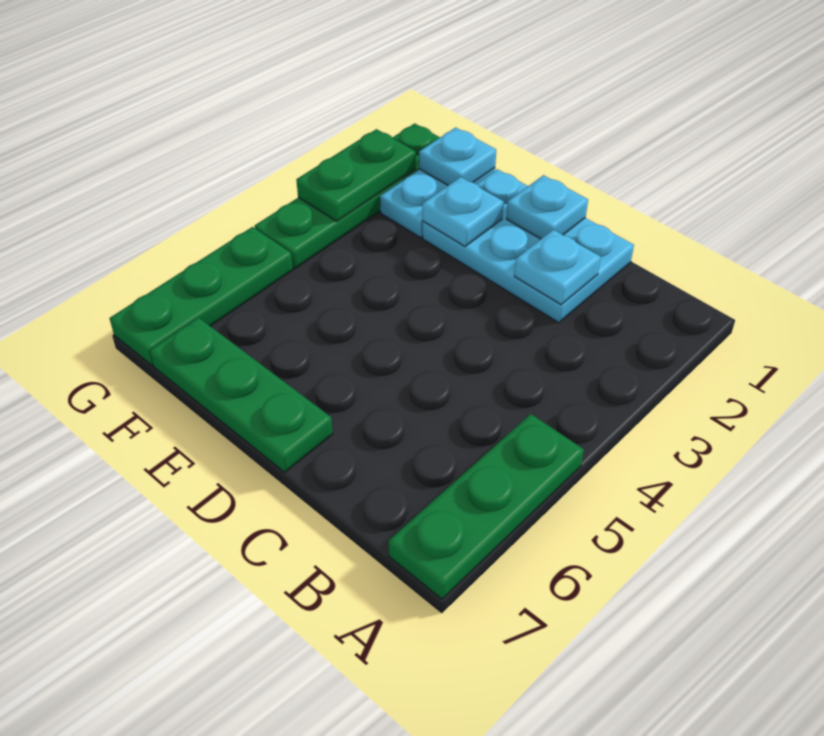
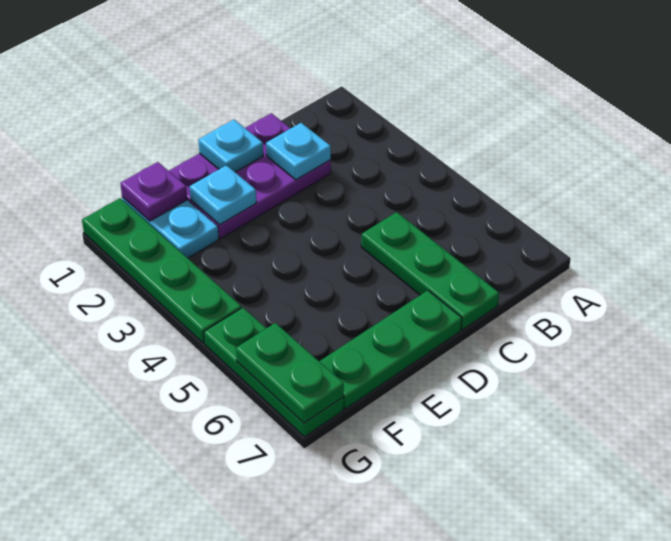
green plate A5:A7 level 1 -> green plate C5:C7 level 1
cyan plate C1:E2 level 1 -> purple plate C1:E2 level 1
cyan plate F1 level 2 -> purple plate F1 level 2
green plate G2:G3 level 2 -> green plate G6:G7 level 2

